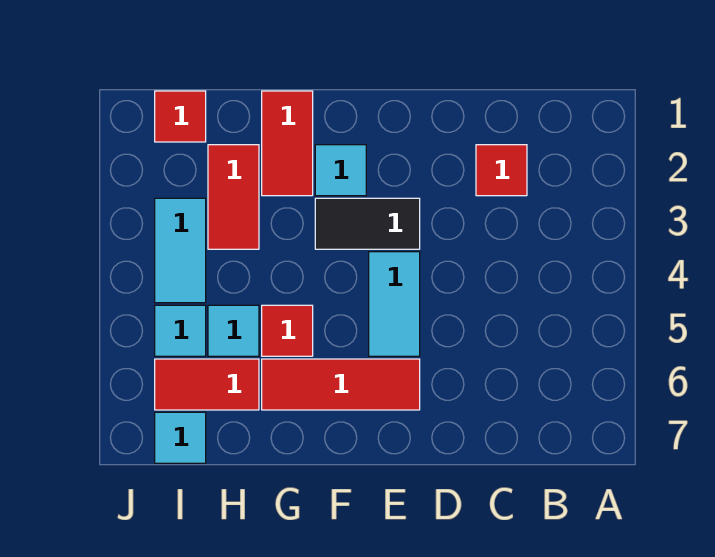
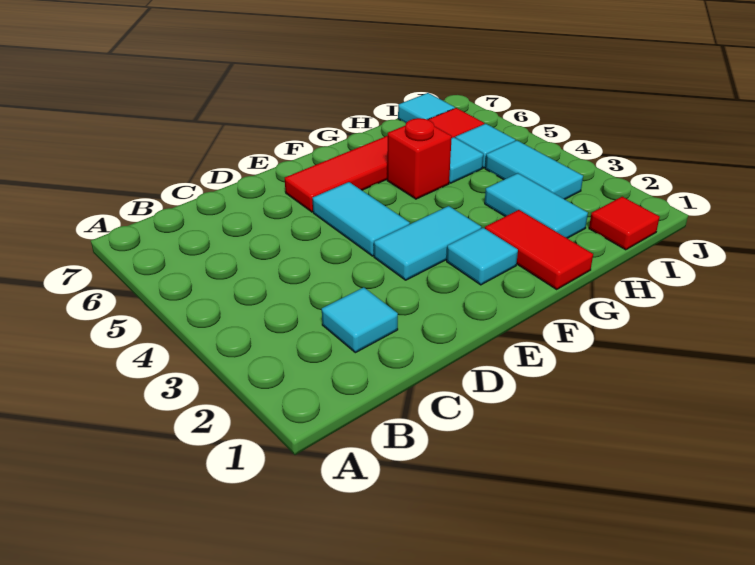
red tile C2 level 1 -> cyan tile C2 level 1
black tile E3:F3 level 1 -> cyan tile E3:F3 level 1
red tile G5 level 1 -> red brick G5 level 1
red tile H2:H3 level 1 -> cyan tile H2:H3 level 1

